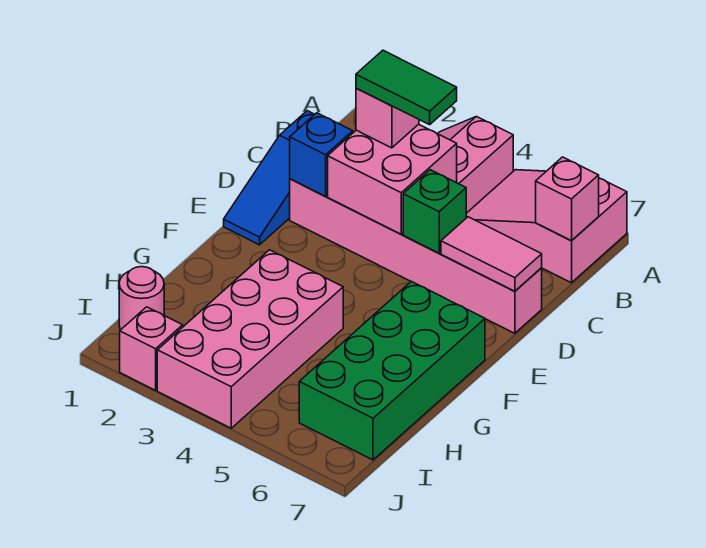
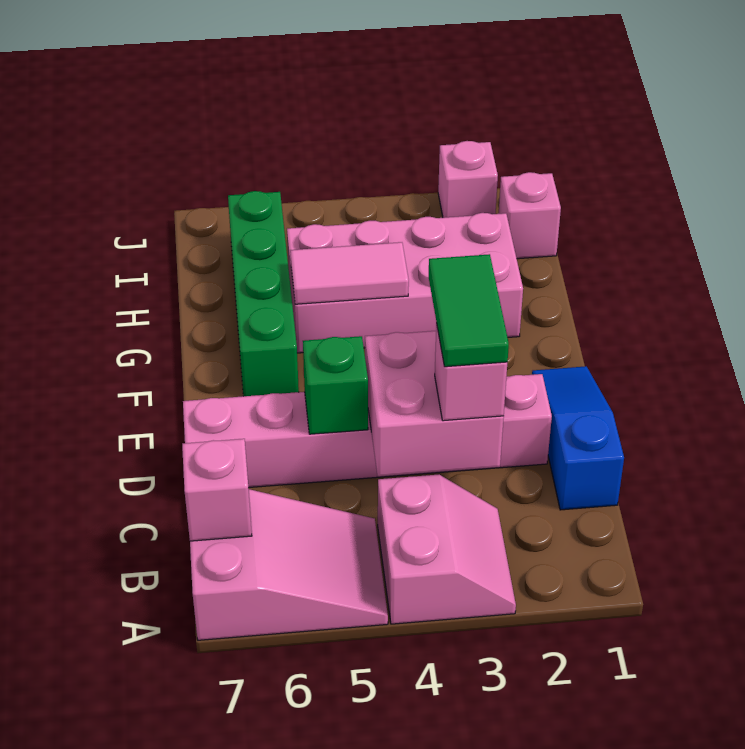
green tile C3:C4 level 4 -> green tile C3:D3 level 4
blue brick D2 level 2 -> none
pink tile D6:D7 level 2 -> pink tile G4:G5 level 2
green brick F6:I7 level 1 -> green brick F6:I6 level 1
pink brick G3:J4 level 1 -> pink brick G2:H5 level 1
pink round brick I1 level 1 -> pink brick I1 level 1

